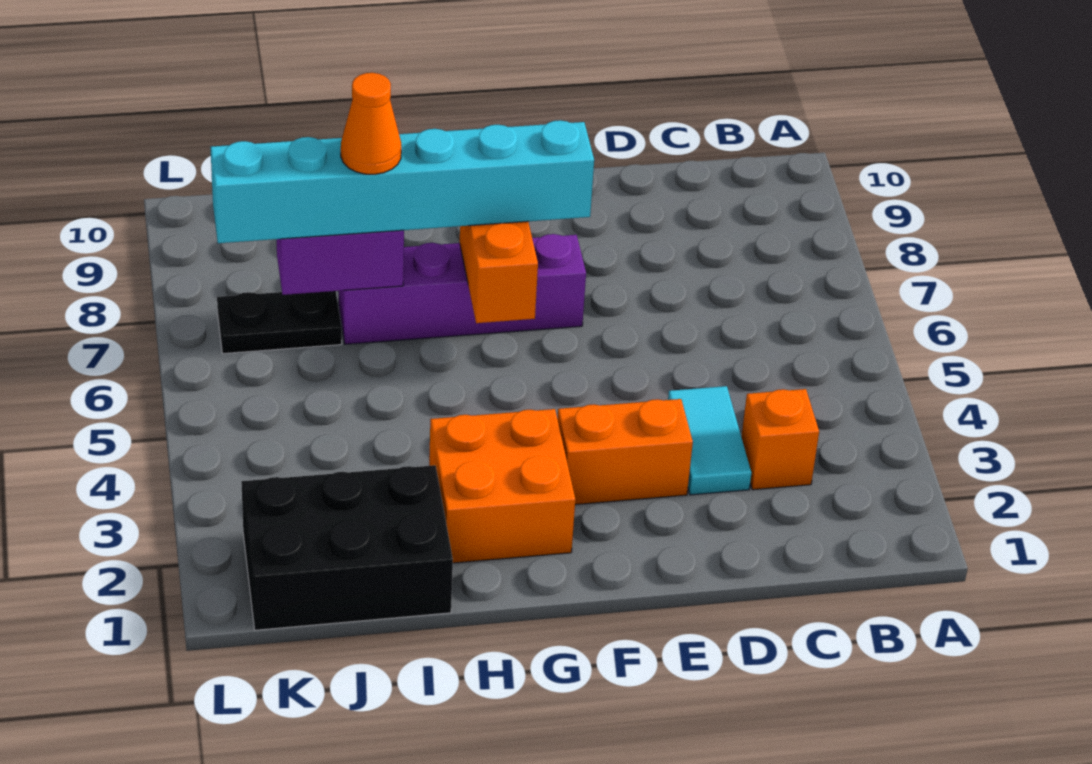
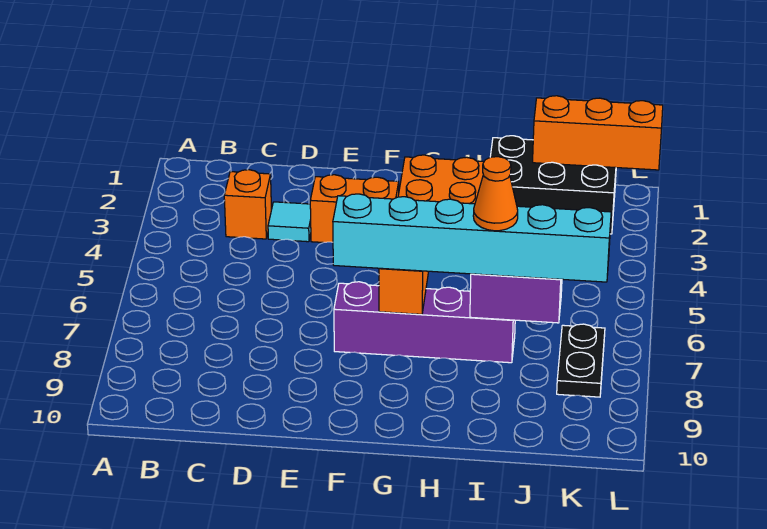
cyan tile D3:D4 level 1 -> cyan tile D3 level 1
none -> orange brick J1:L1 level 2
black plate J7:K7 level 1 -> black plate K7:K8 level 1

